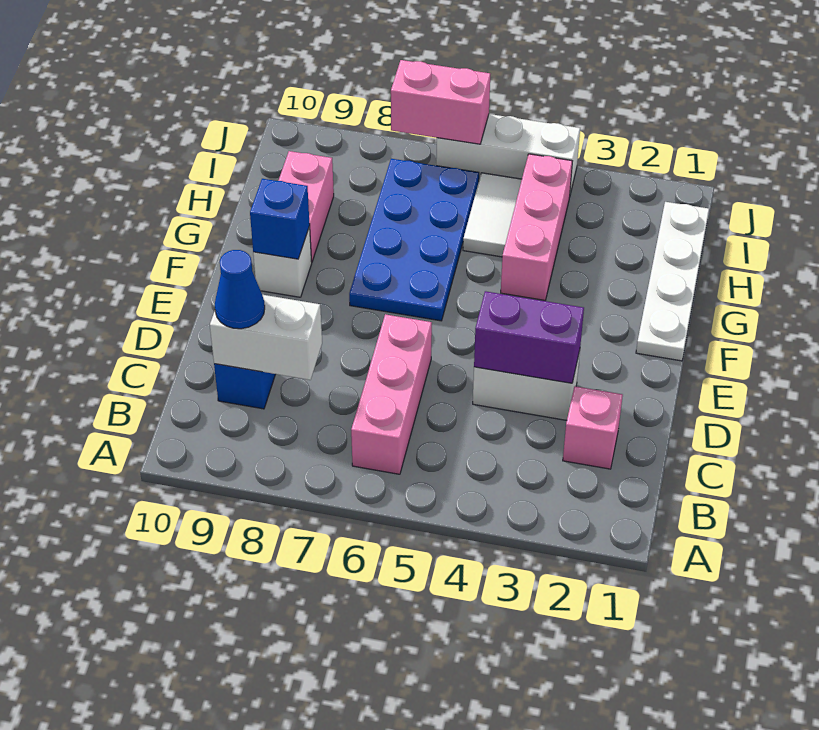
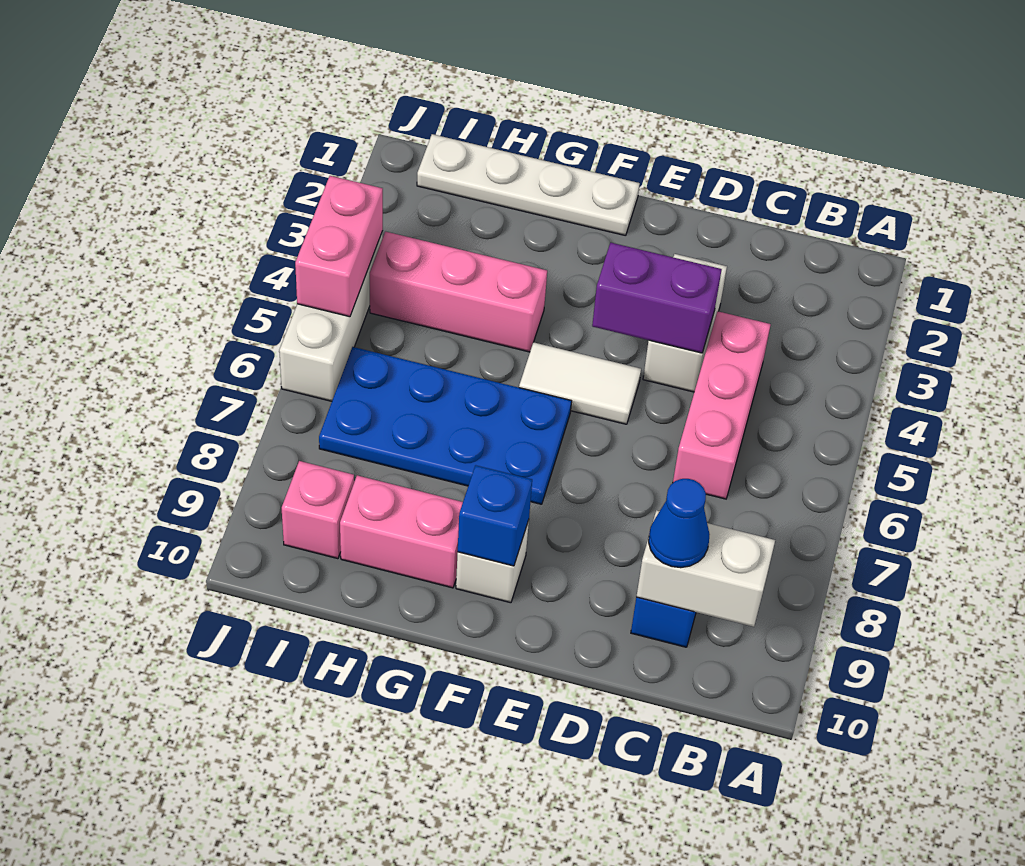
pink brick B6:D6 level 1 -> pink brick C4:C6 level 1
pink brick C2 level 1 -> pink brick I9 level 1
white brick C8:C9 level 2 -> white brick B9:C9 level 2
purple brick D3:D4 level 2 -> purple brick D4:E4 level 2
white tile H5:I5 level 1 -> white tile E5:F5 level 1
pink brick J6:J7 level 2 -> pink brick J4:J5 level 2

